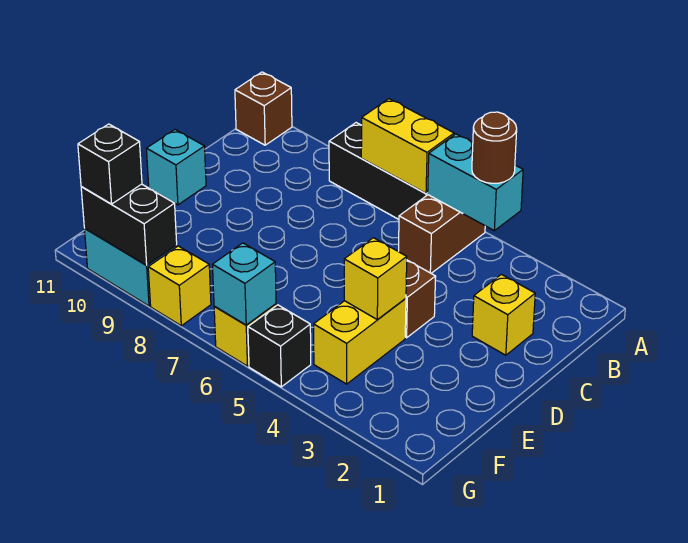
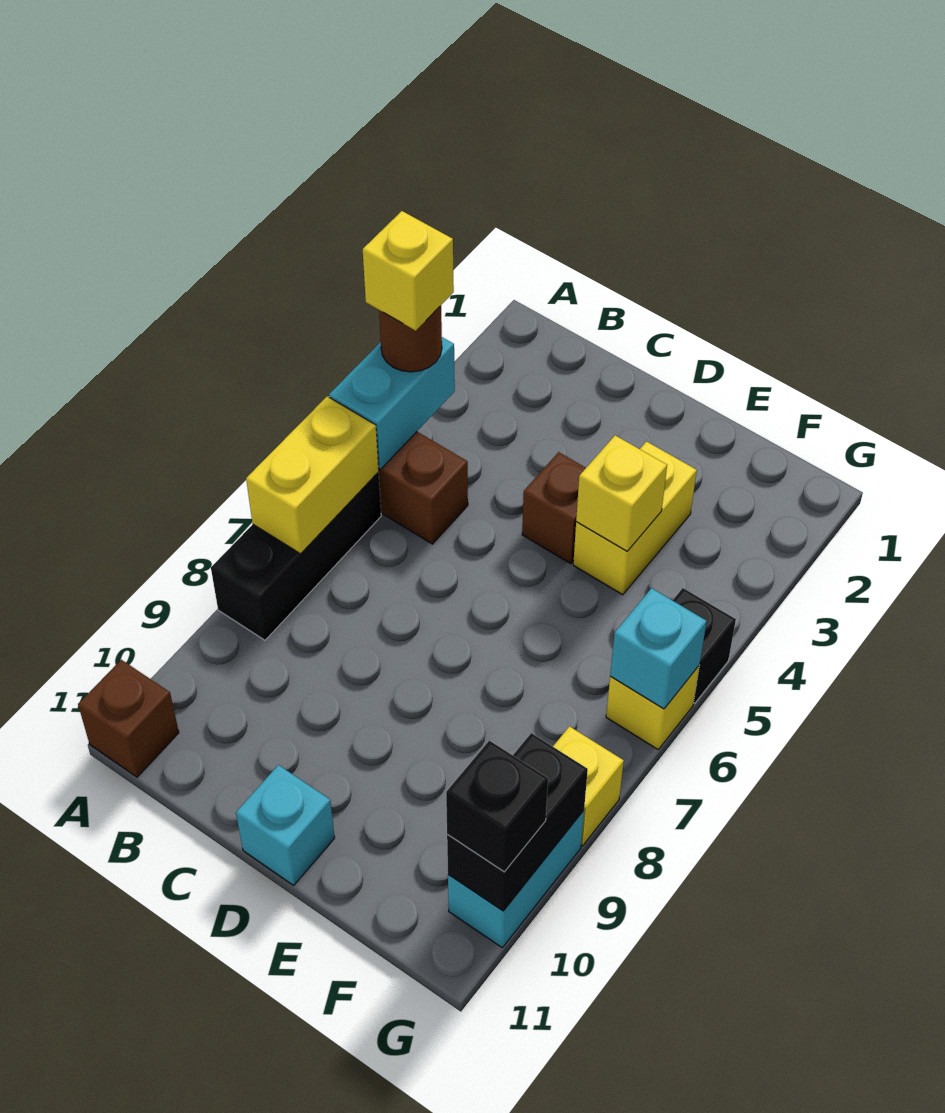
yellow brick C2 level 1 -> yellow brick A4 level 4
yellow brick E4:F4 level 1 -> yellow brick E3:E4 level 1

